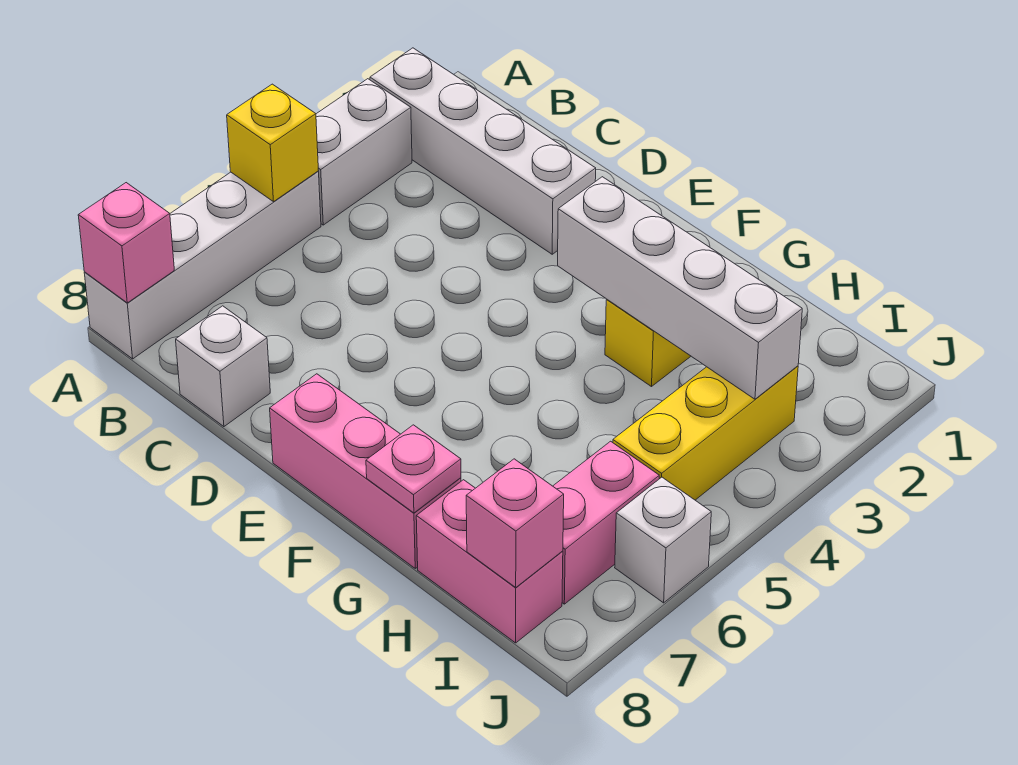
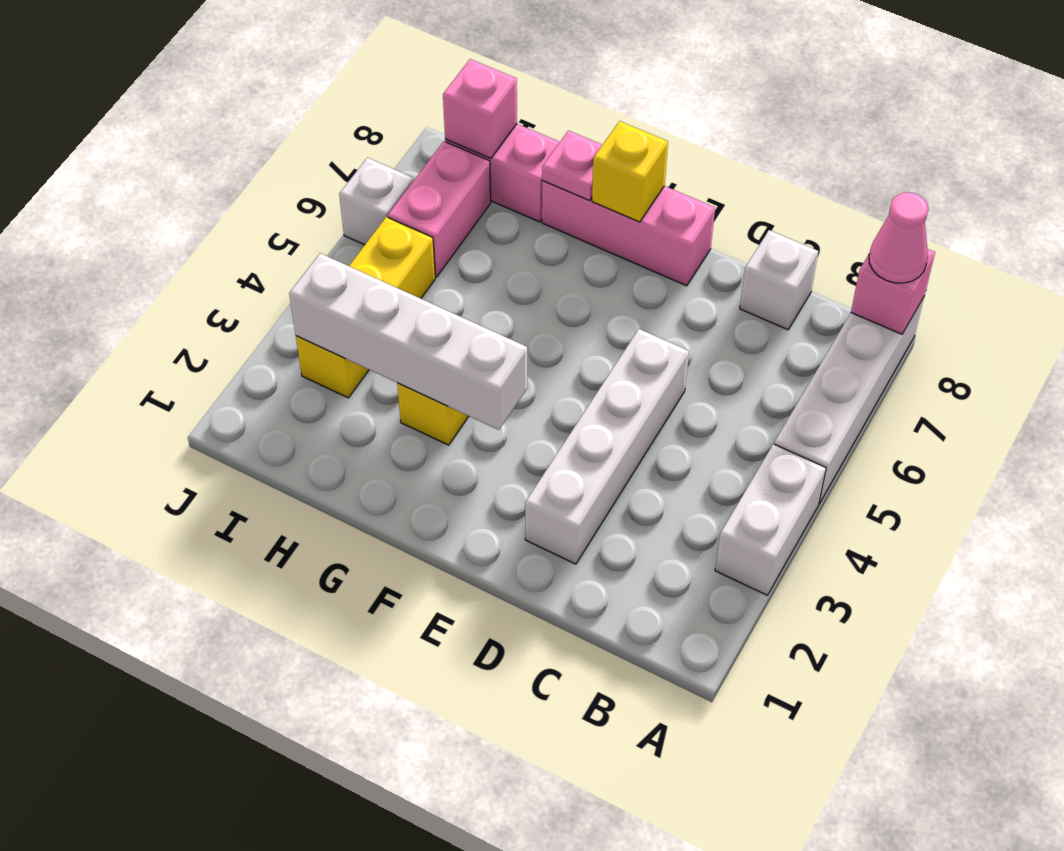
white brick A2:D2 level 1 -> white brick D2:D5 level 1
yellow brick A5 level 2 -> yellow brick F8 level 2
none -> pink cone A8 level 3

